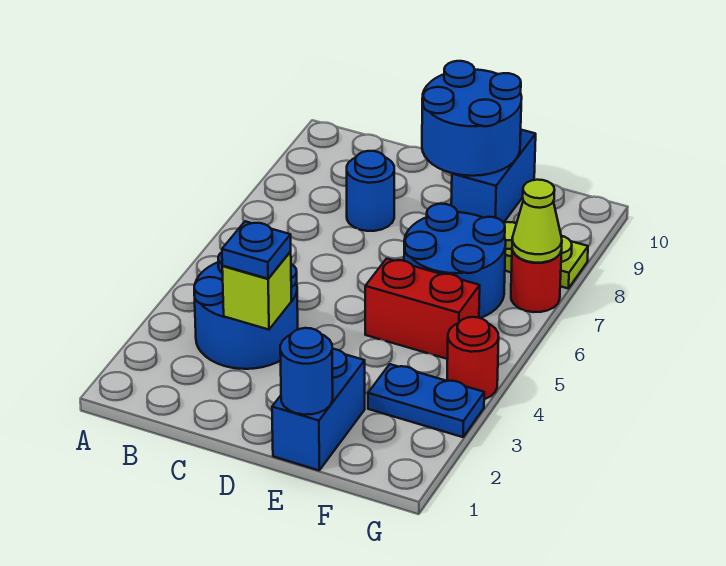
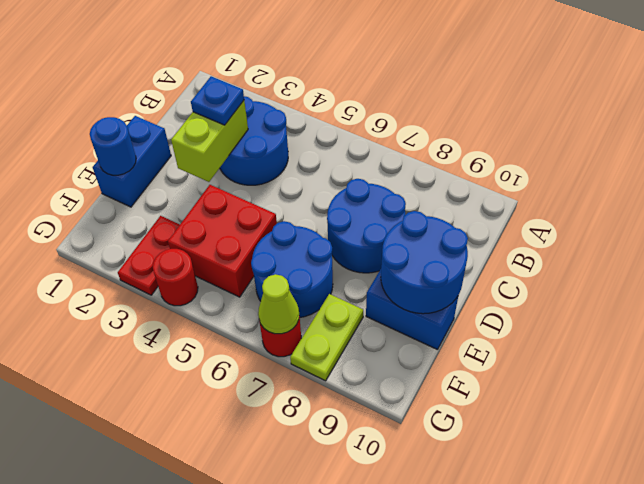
lime brick C3 level 2 -> lime brick C3:D3 level 2
blue round brick C8 level 1 -> blue round brick C7:D8 level 1
blue brick E1:E2 level 1 -> blue brick D1:E1 level 1
red brick E5:F5 level 1 -> red brick E4:F5 level 1
blue plate F3:G3 level 1 -> red plate F3:G3 level 1

